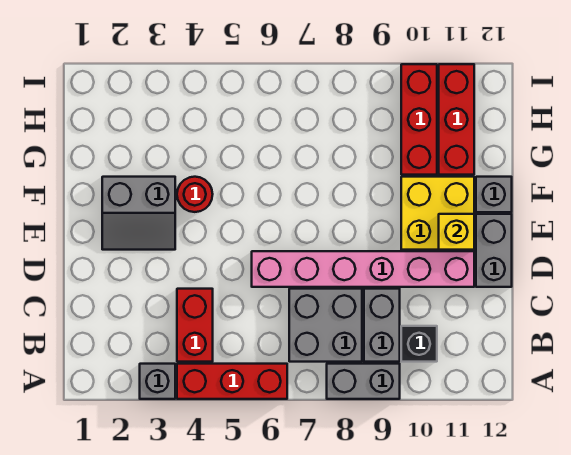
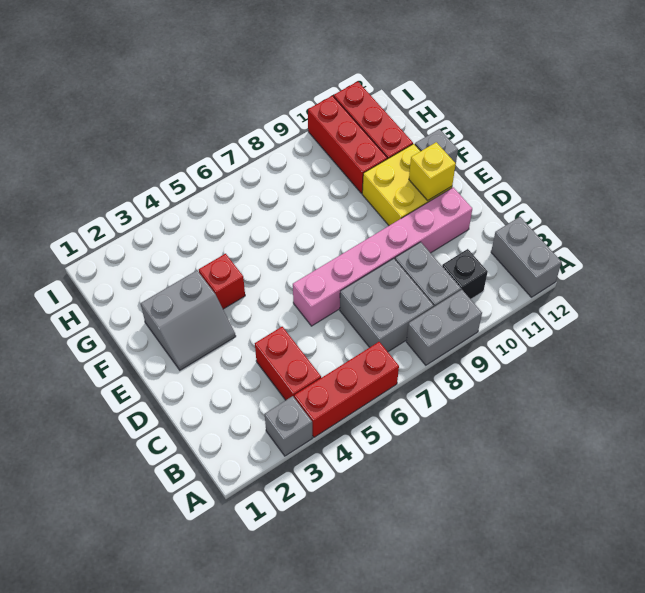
grey brick D12:E12 level 1 -> grey brick A12:B12 level 1
red round brick F4 level 1 -> red brick F4 level 1

